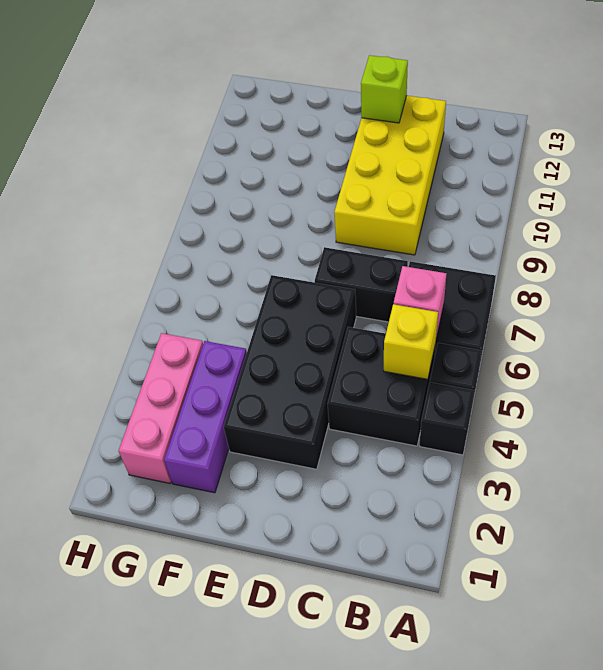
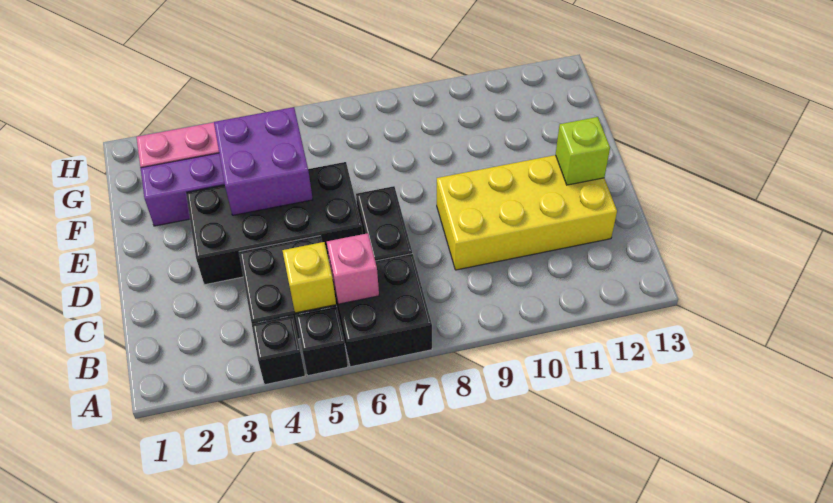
none -> purple brick E4:F5 level 2

